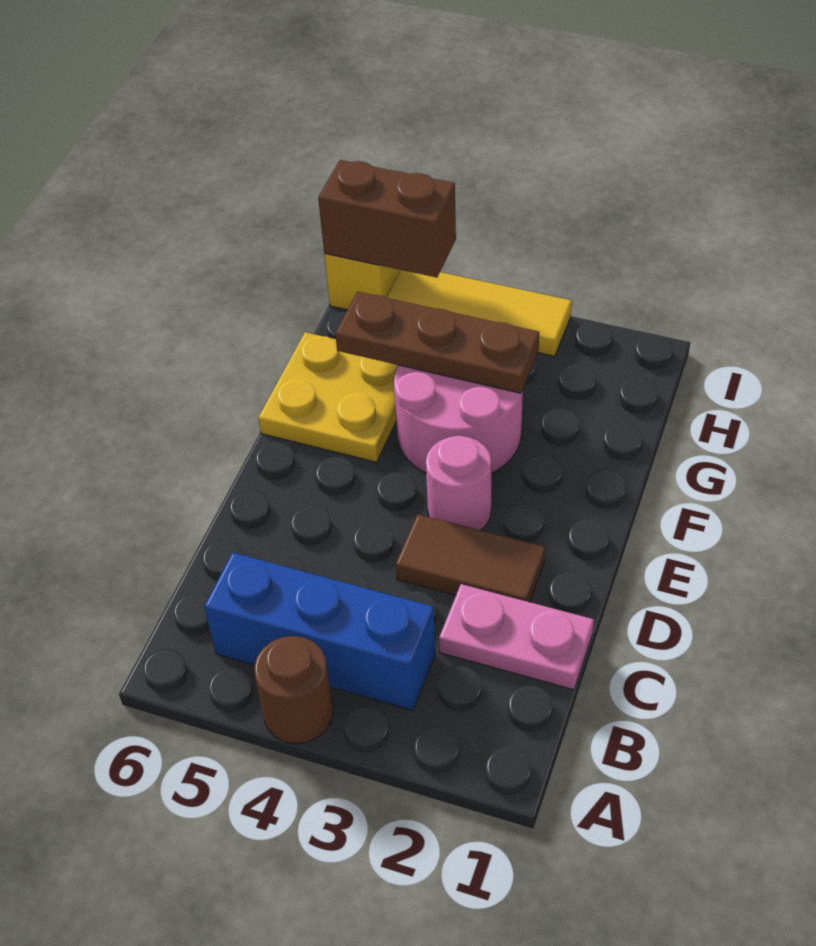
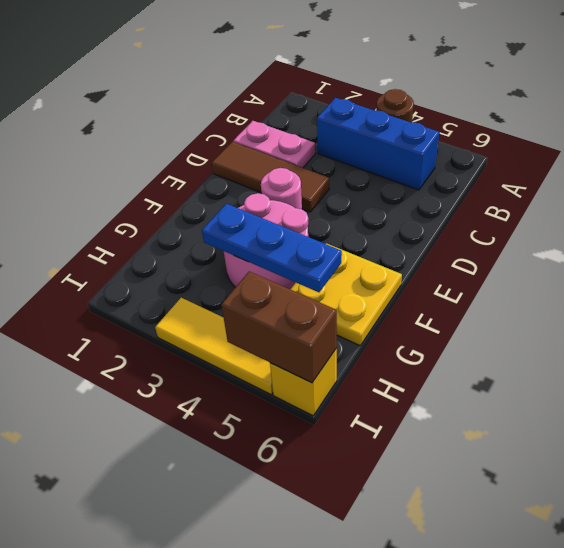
brown tile D2:D3 level 1 -> brown tile D1:D3 level 1
brown plate G3:G5 level 2 -> blue plate G3:G5 level 2

